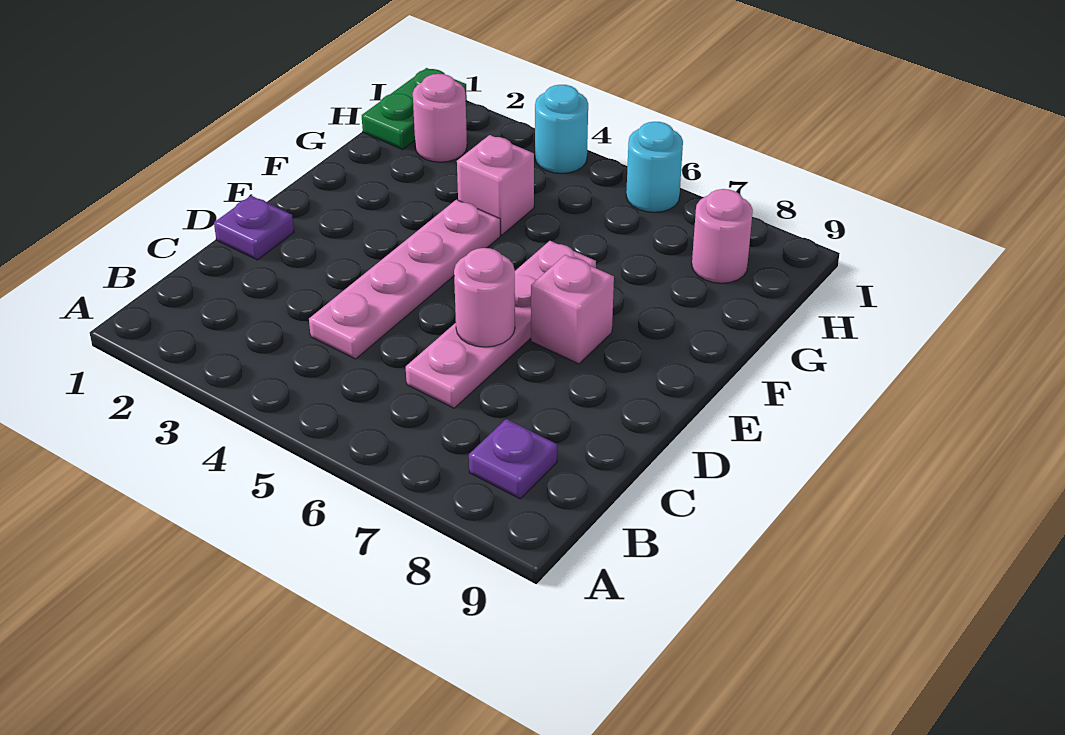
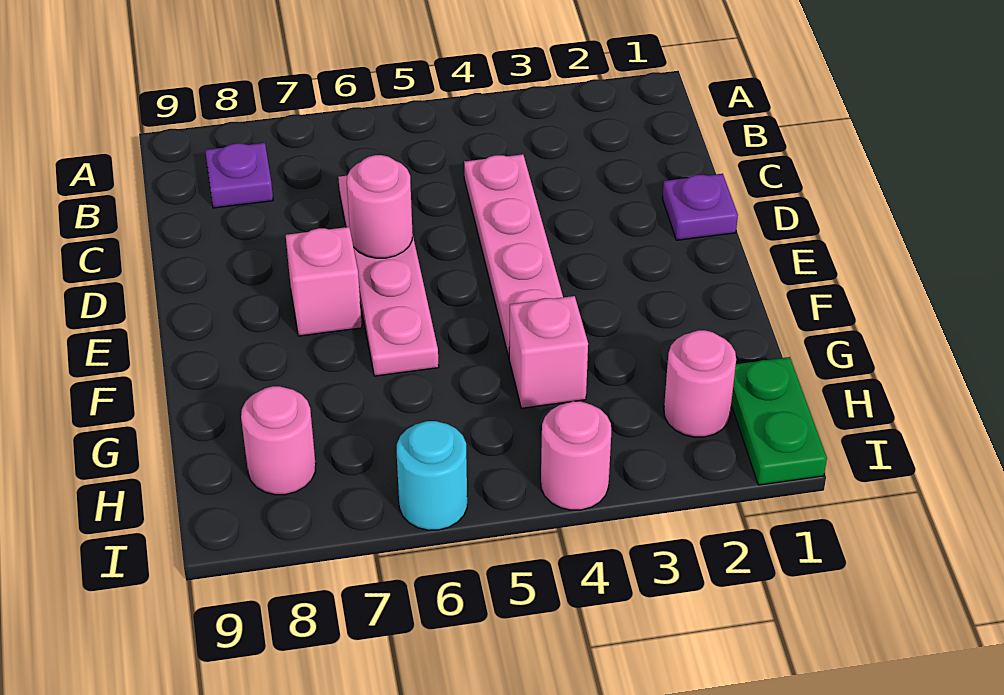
cyan round brick I4 level 1 -> pink round brick I4 level 1

